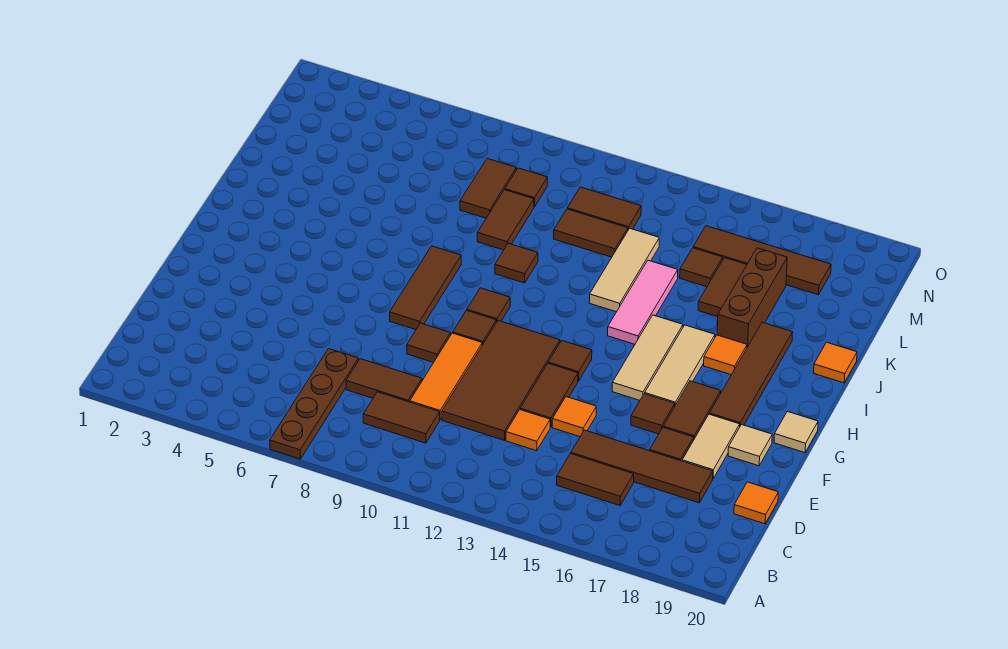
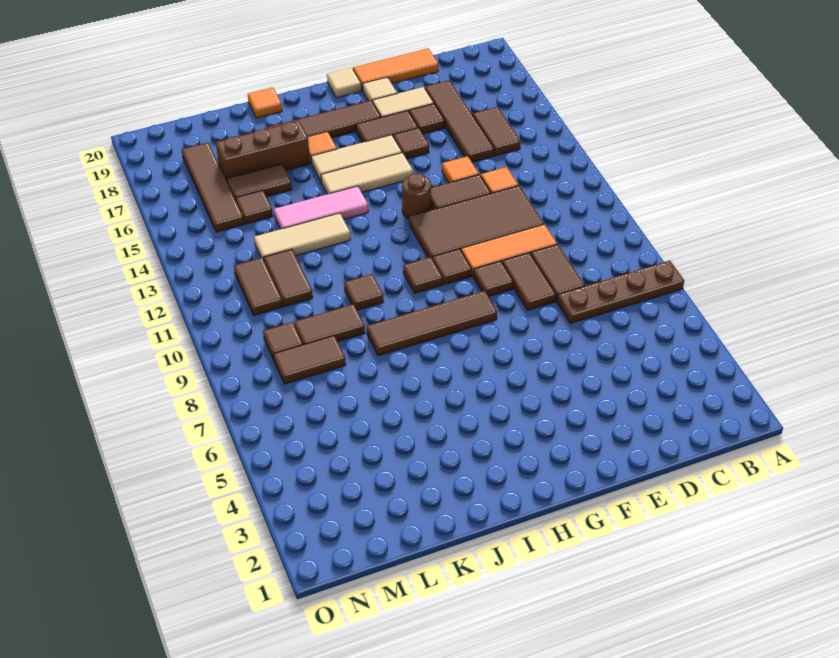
brown tile C9:C10 level 1 -> brown tile E8:E9 level 1
orange tile D20 level 1 -> orange tile D20:F20 level 1
brown tile G8:I8 level 1 -> brown tile G8:J8 level 1
brown tile G13 level 1 -> brown round brick G13 level 1

